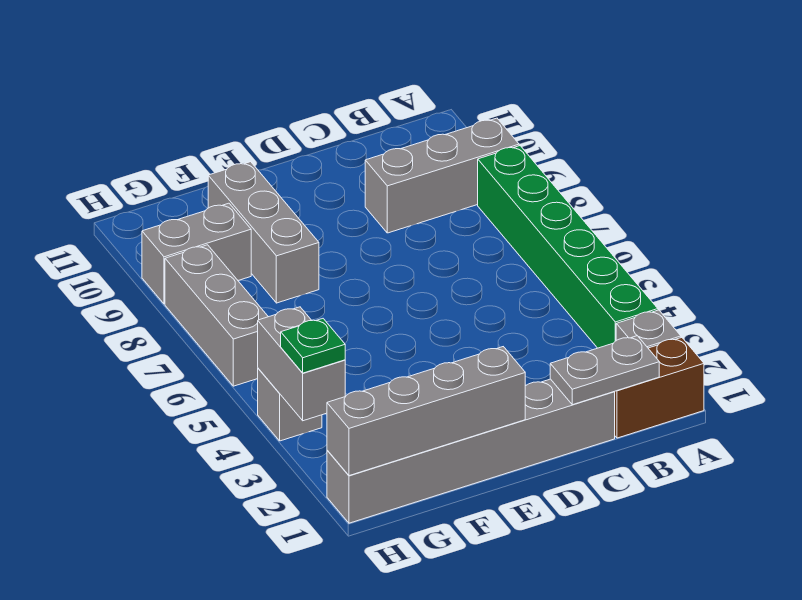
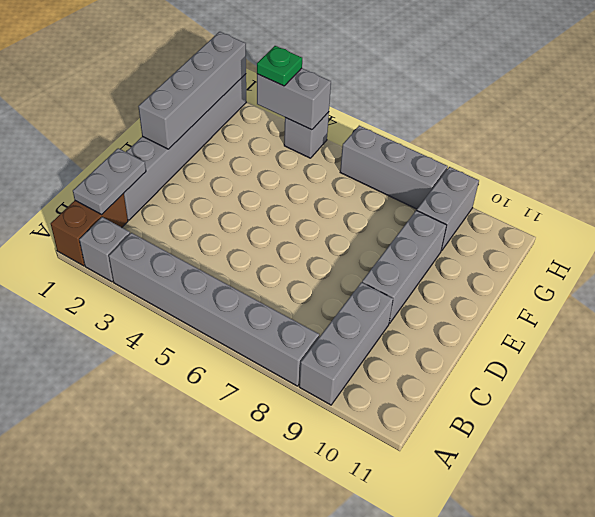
green brick A3:A8 level 1 -> grey brick A3:A8 level 1
grey brick F8:F10 level 1 -> grey brick D9:F9 level 1

